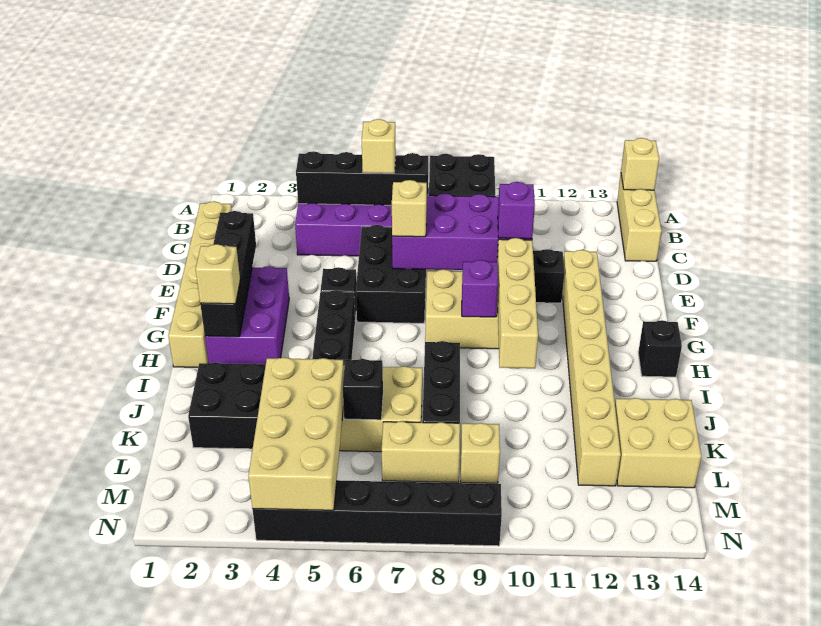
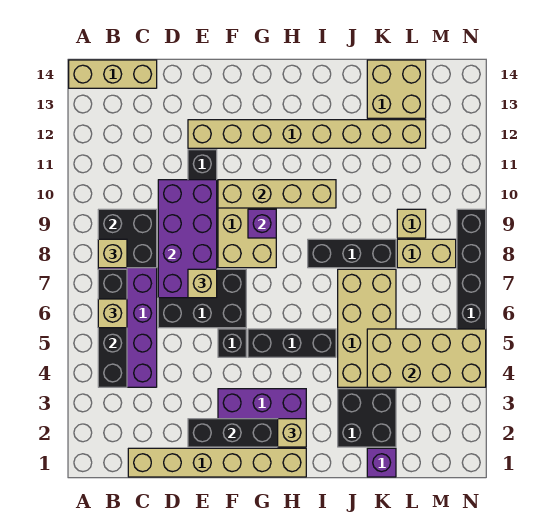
tan brick A14 level 2 -> tan brick B8 level 3
purple brick E10 level 3 -> purple brick K1 level 1
black brick H14 level 1 -> none
black brick K6 level 2 -> none
tan brick L7:L8 level 1 -> tan brick L8:M8 level 1

